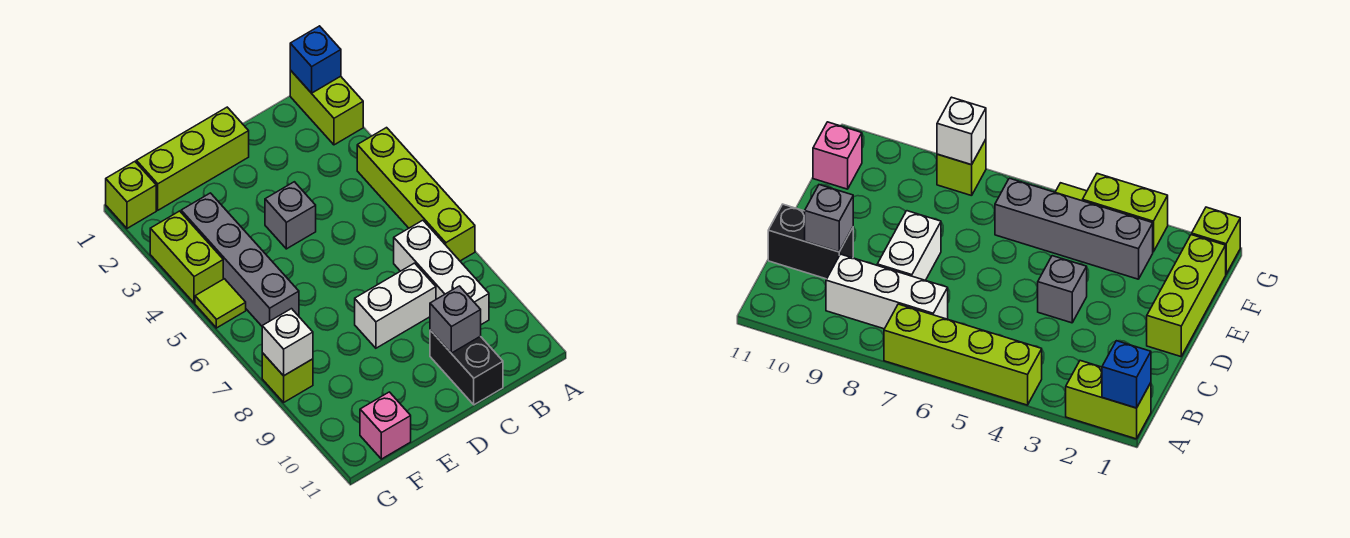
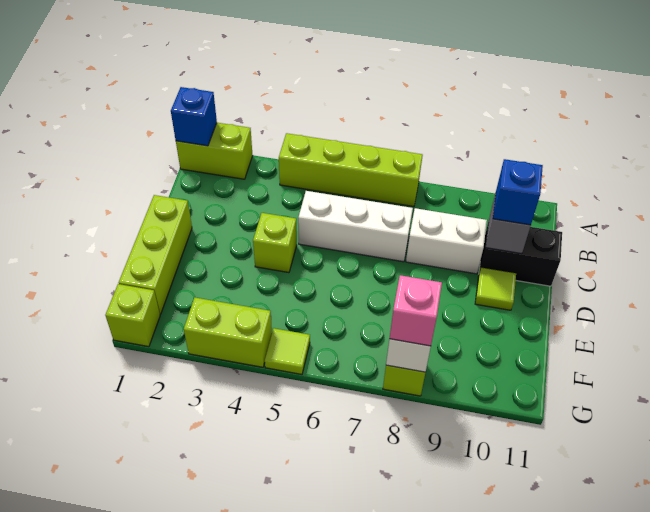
white brick B7:B9 level 1 -> white brick C5:C7 level 1
white brick C8:D8 level 1 -> white brick C8:C9 level 1
none -> blue brick C10 level 3
grey brick D4 level 1 -> lime brick D4 level 1
none -> lime tile D10 level 1
grey brick F3:F6 level 1 -> none
pink brick F11 level 1 -> pink brick G8 level 3

